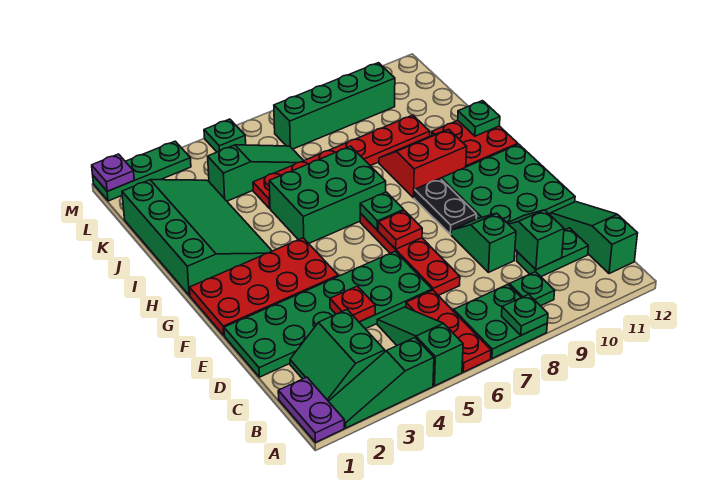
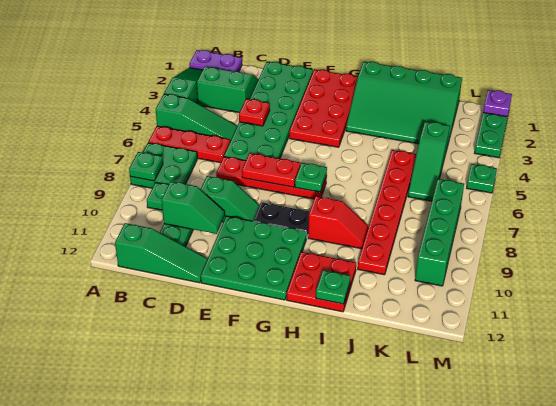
red plate F7 level 2 -> red plate E7:F7 level 2
green brick H5:I7 level 1 -> none
red slope H9:I10 level 1 top H -> red slope H9:I9 level 1 top H

